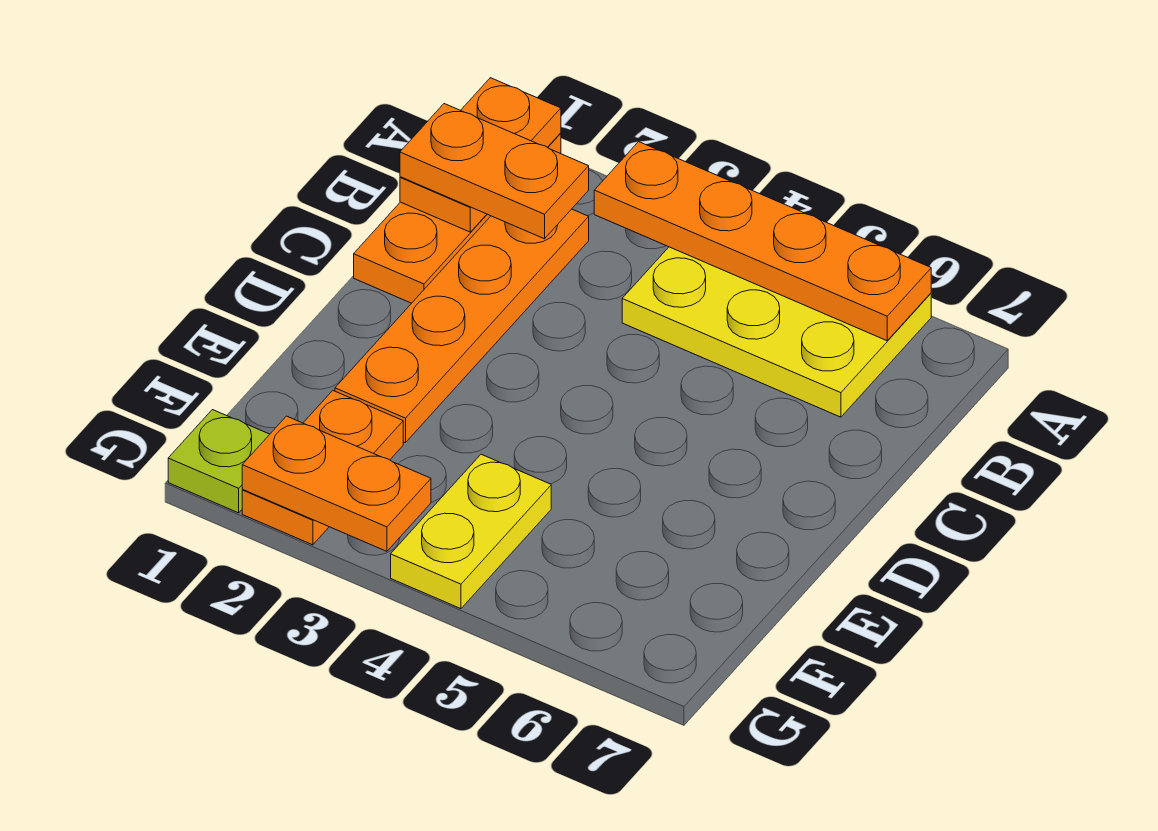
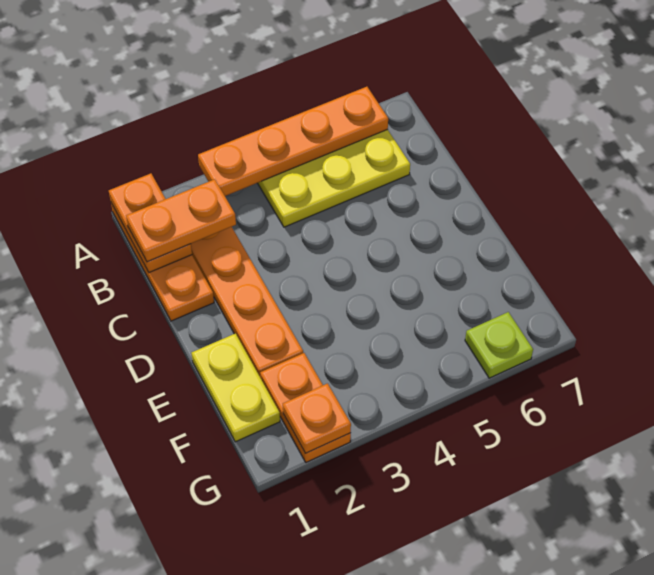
yellow plate F4:G4 level 1 -> yellow plate E1:F1 level 1
lime plate G1 level 1 -> lime plate G6 level 1
orange plate G2:G3 level 2 -> orange plate G2 level 2

